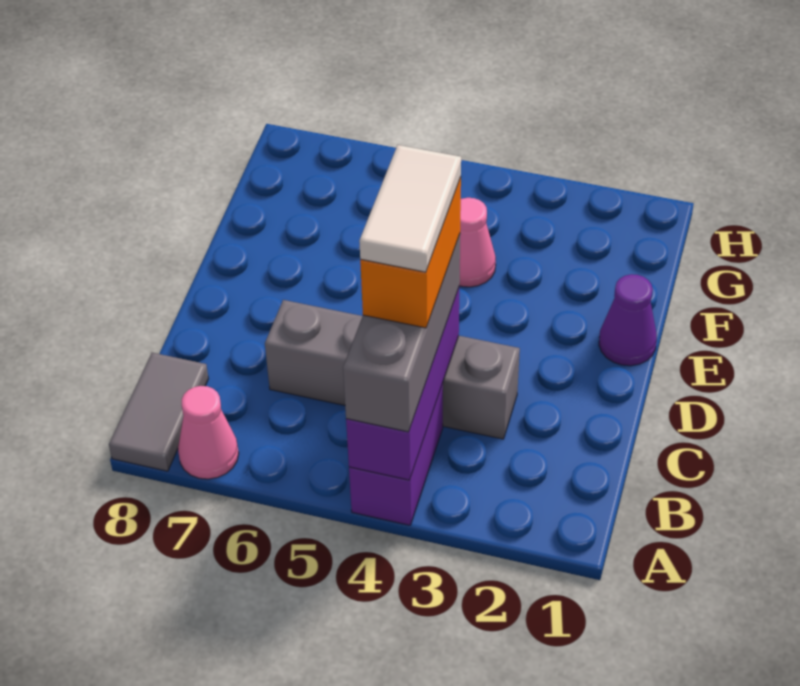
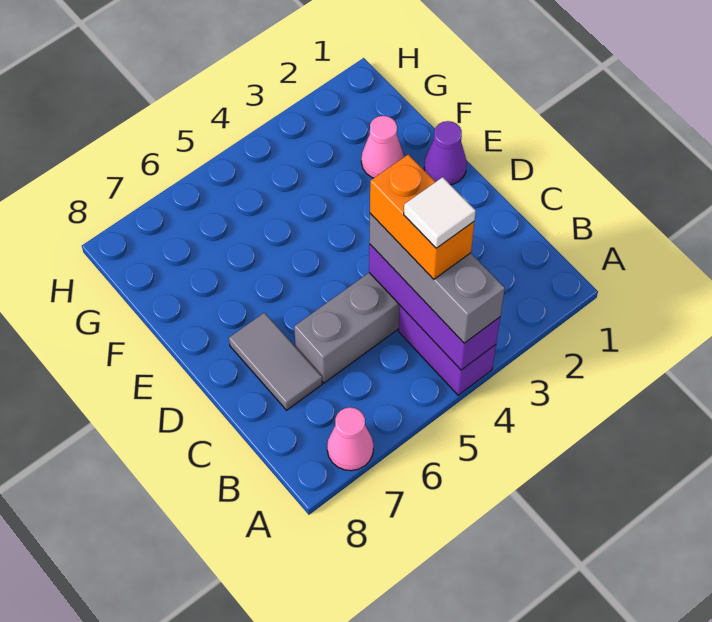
grey tile A8:B8 level 1 -> grey tile C7:D7 level 1
white tile B4:C4 level 5 -> white tile B4 level 5
pink cone F4 level 1 -> pink cone F2 level 1

